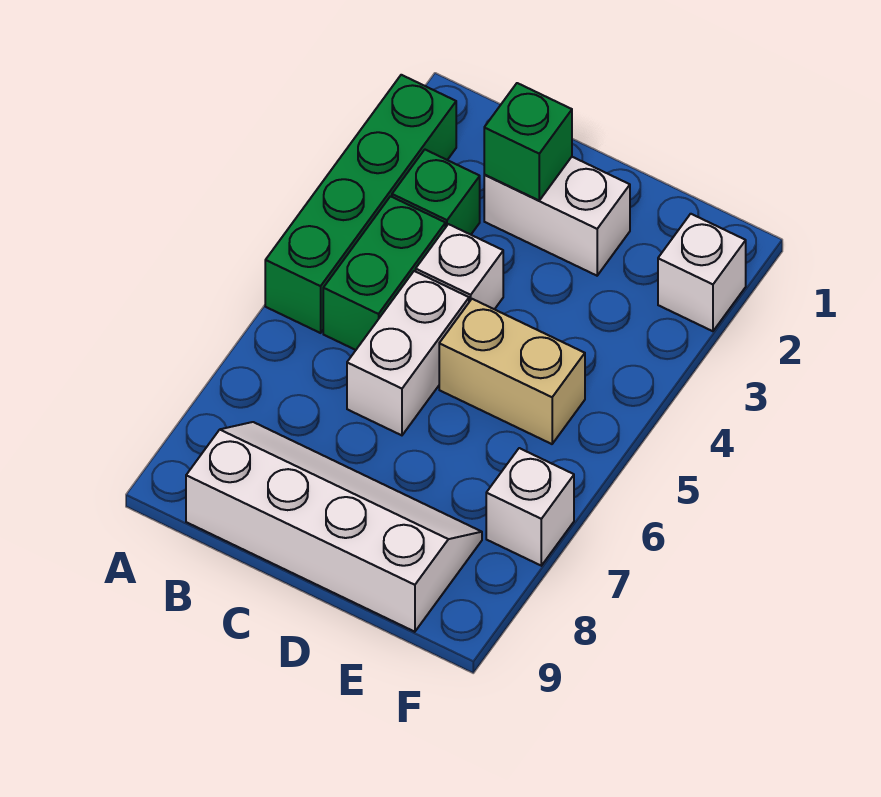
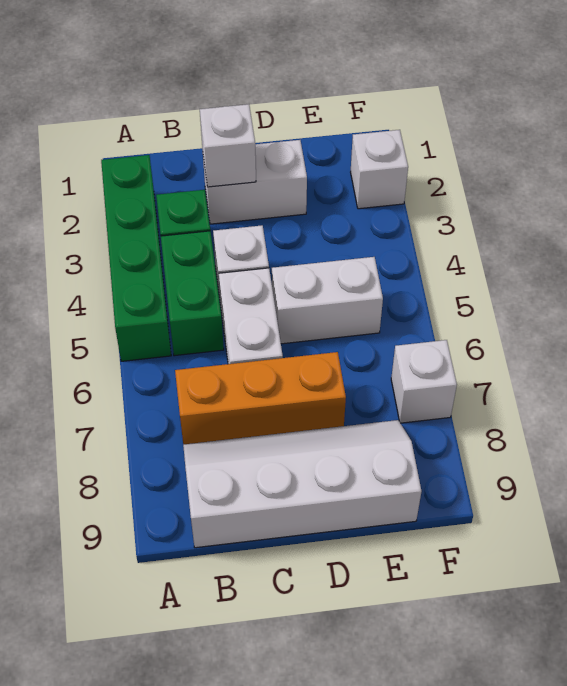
none -> orange brick B7:D7 level 1
green brick C2 level 2 -> white brick C2 level 2
tan brick D5:E5 level 1 -> white brick D5:E5 level 1

